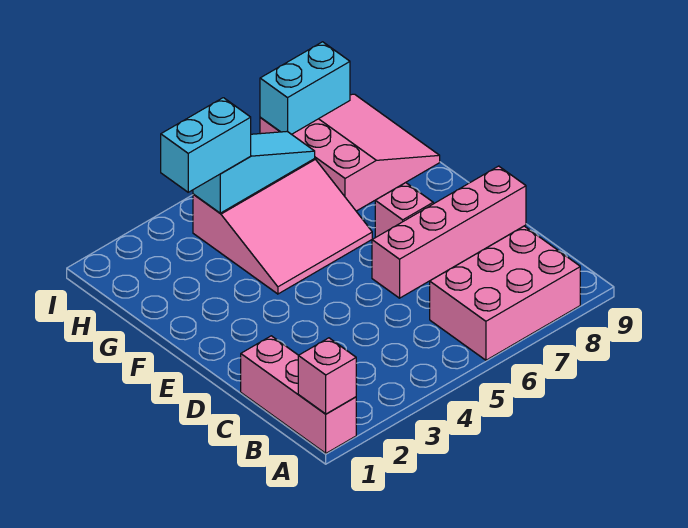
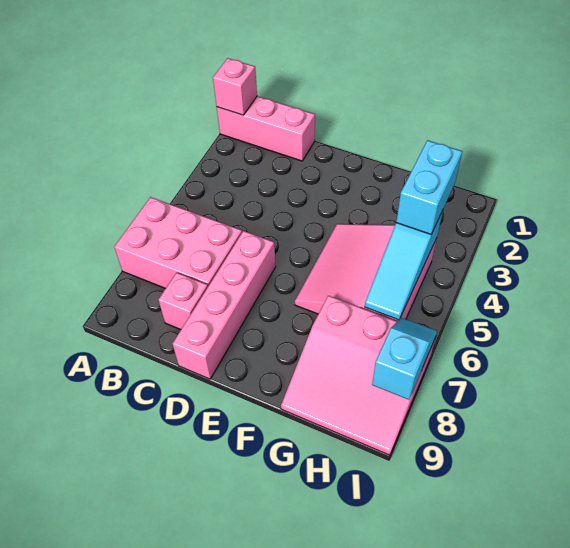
pink brick A6:B8 level 1 -> pink brick A6:C7 level 1
pink brick E7 level 1 -> pink brick C8 level 1
cyan brick I7:I8 level 2 -> cyan slope I7:I8 level 2 top 8

